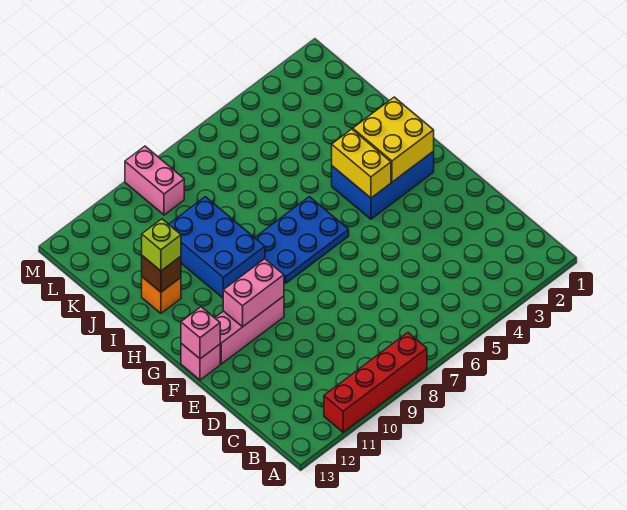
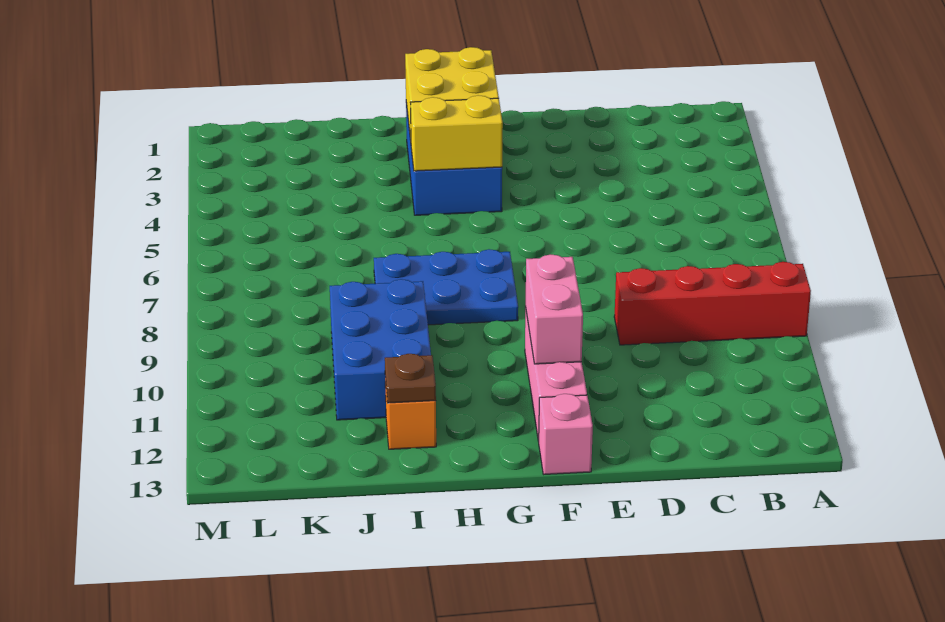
red brick A8:A11 level 1 -> red brick A9:D9 level 1
pink brick F13 level 2 -> none
blue plate G6:H8 level 1 -> blue plate G7:I8 level 1
blue brick H9:J10 level 1 -> blue brick I9:J11 level 1
brown brick I12 level 2 -> brown plate I12 level 2
lime brick I12 level 3 -> none
pink brick L9:M9 level 1 -> none

